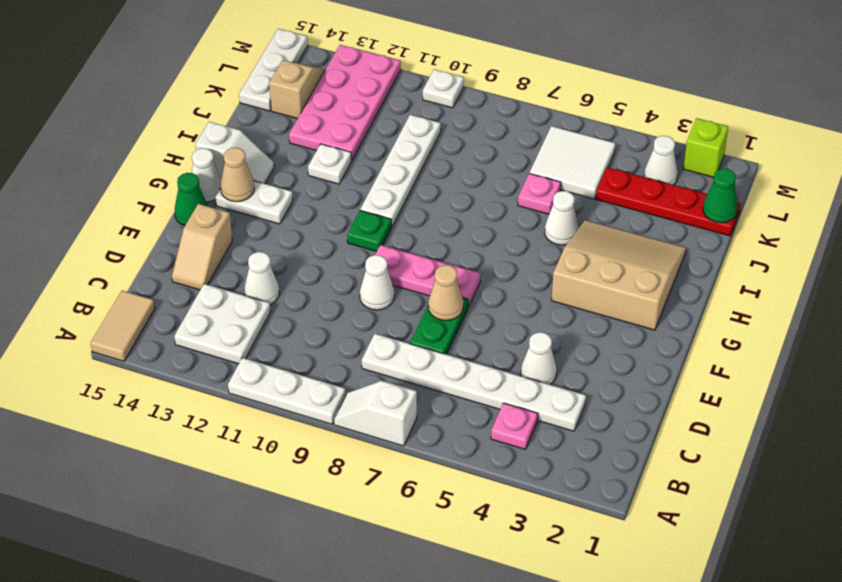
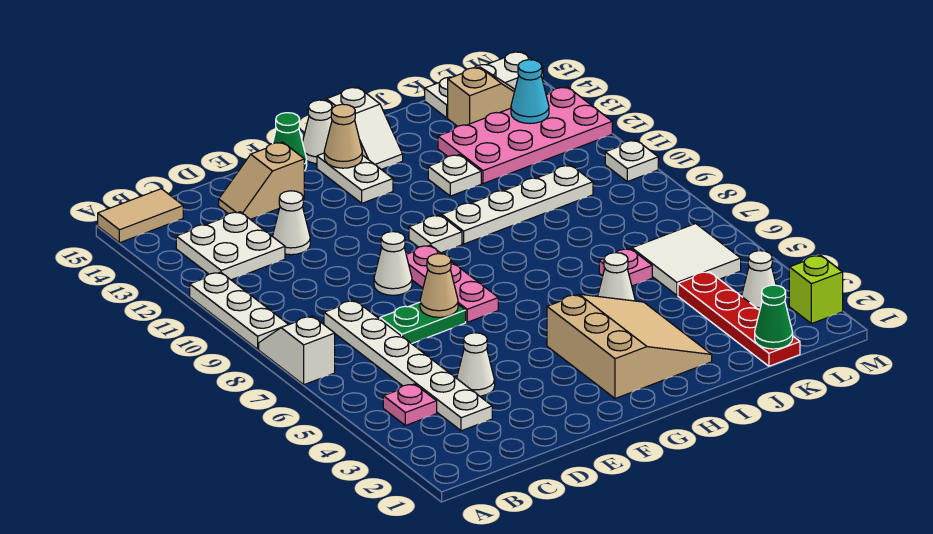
green plate G10 level 1 -> white plate G10 level 1
none -> cyan cone L13 level 2

